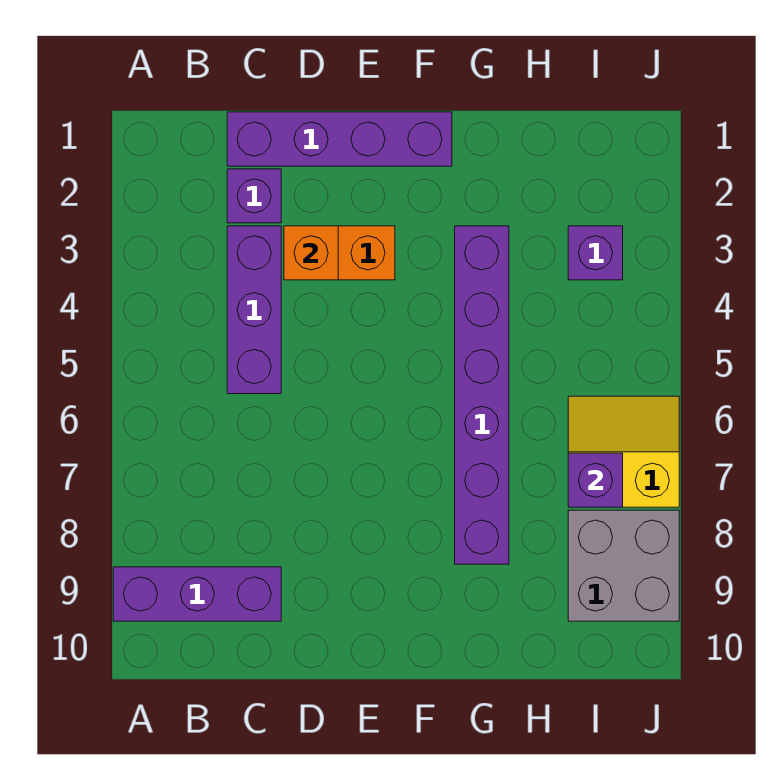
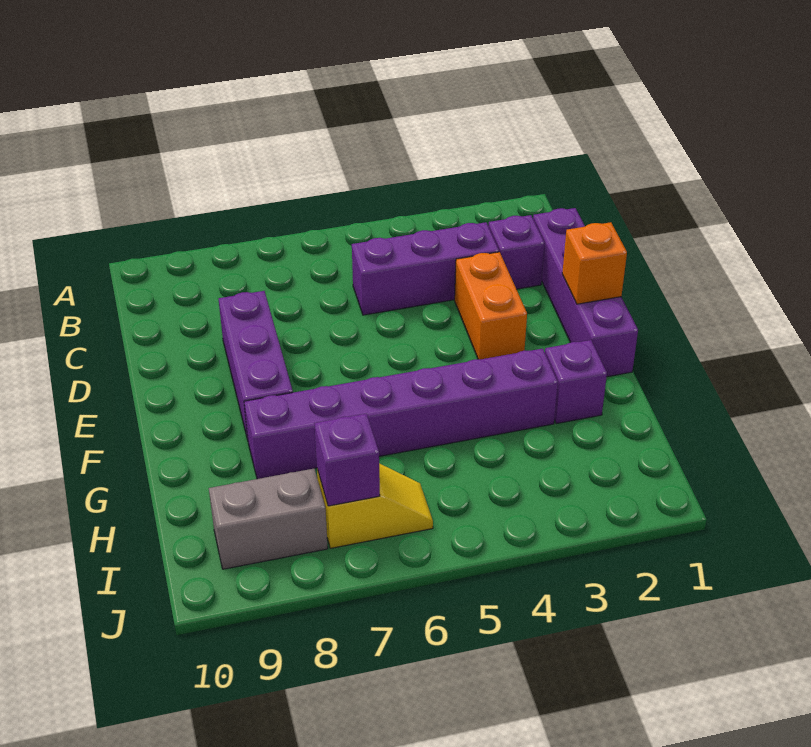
purple brick A9:C9 level 1 -> purple brick D8:F8 level 1
orange brick D3 level 2 -> orange brick E1 level 2
purple brick I3 level 1 -> purple brick G2 level 1
yellow slope I6:J7 level 1 top 7 -> yellow slope I6:I7 level 1 top 7
grey brick I8:J9 level 1 -> grey brick I8:I9 level 1

